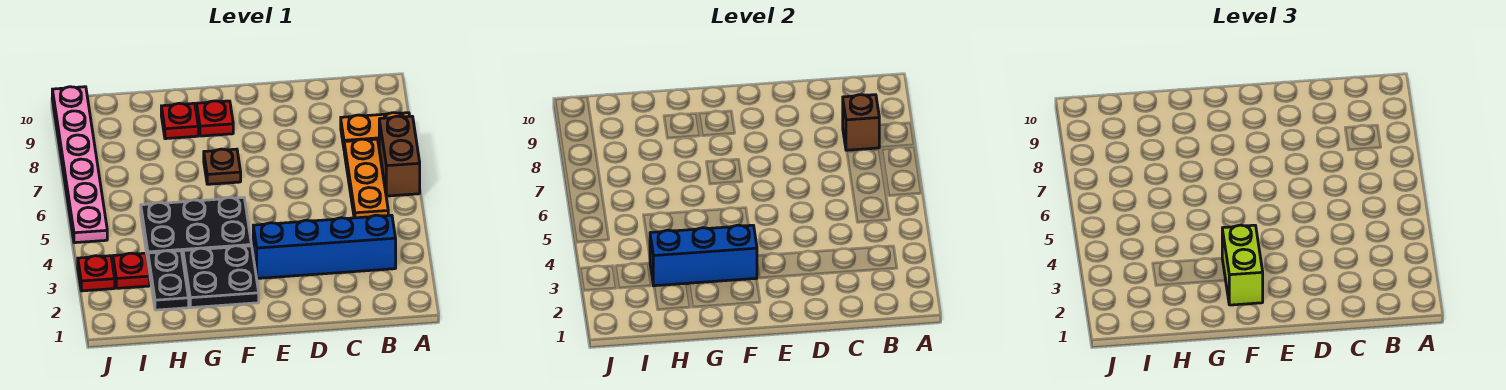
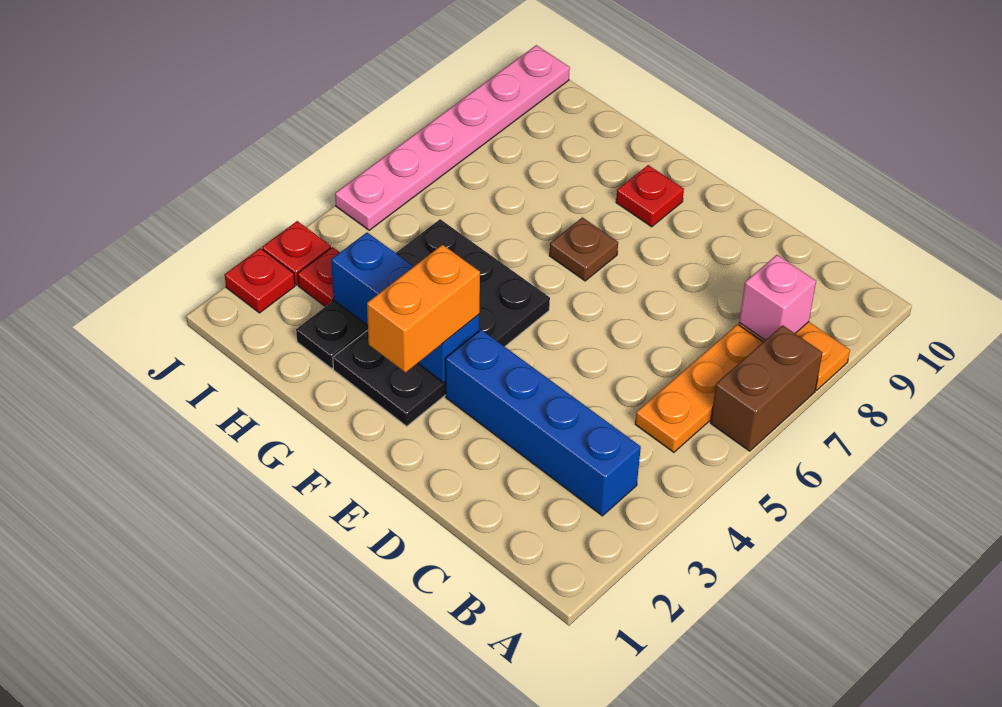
brown brick B8 level 2 -> pink brick B8 level 2
lime brick F2:F3 level 3 -> orange brick F2:F3 level 3
red plate G9 level 1 -> red plate J2 level 1

